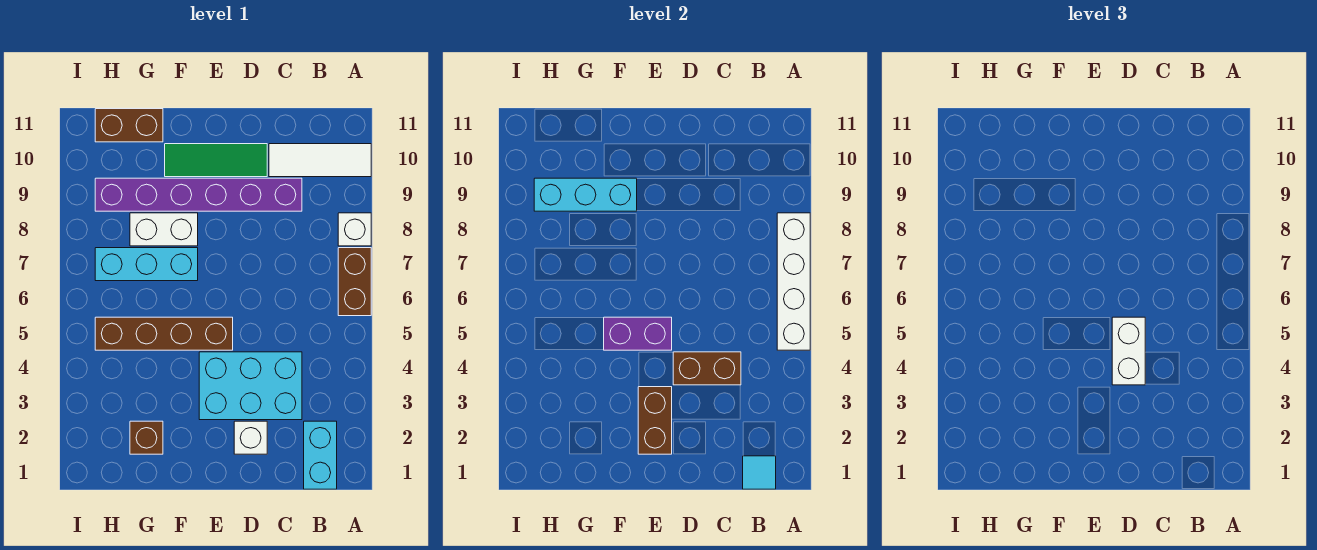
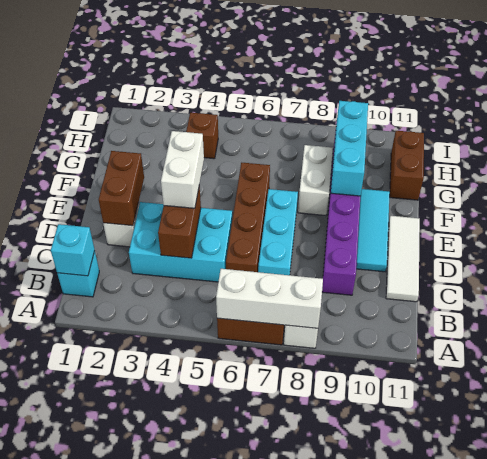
white brick A5:A8 level 2 -> white brick A6:A8 level 2
white tile A10:C10 level 1 -> white tile C11:E11 level 1
cyan brick B1:B2 level 1 -> cyan brick B1 level 1
cyan tile B1 level 2 -> cyan brick B1 level 2
cyan brick C3:E4 level 1 -> cyan brick C3:D5 level 1
white brick D4:D5 level 3 -> white brick D4:E4 level 3
green tile D10:F10 level 1 -> cyan tile D10:F10 level 1
brown brick E2:E3 level 2 -> brown brick D2:E2 level 2
brown brick E5:H5 level 1 -> brown brick C6:F6 level 1
purple brick E5:F5 level 2 -> none
cyan brick F7:H7 level 1 -> cyan brick C7:E7 level 1
brown brick G2 level 1 -> brown brick H4 level 1

